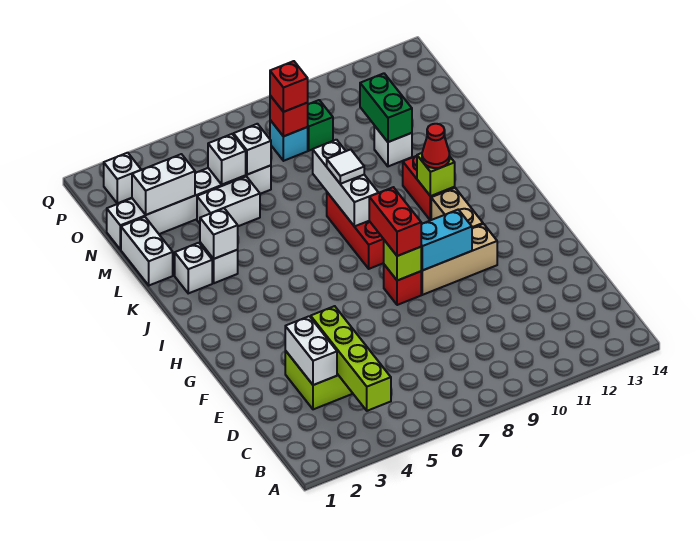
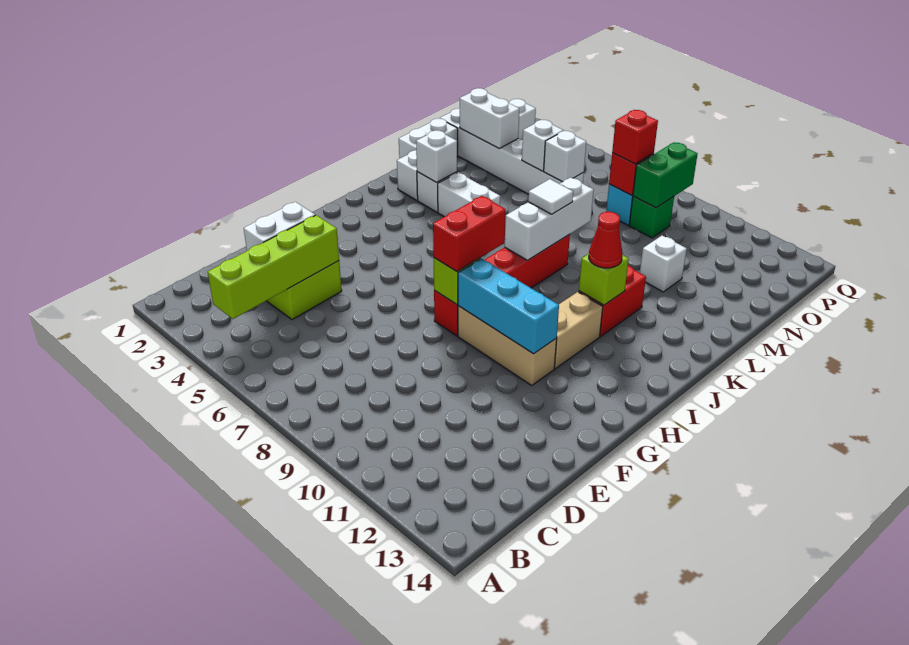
cyan brick G9:G10 level 2 -> cyan brick G9:G11 level 2
white brick M4:M5 level 1 -> white brick K4:K5 level 1
green brick M11:N11 level 2 -> green brick O9:P9 level 2

